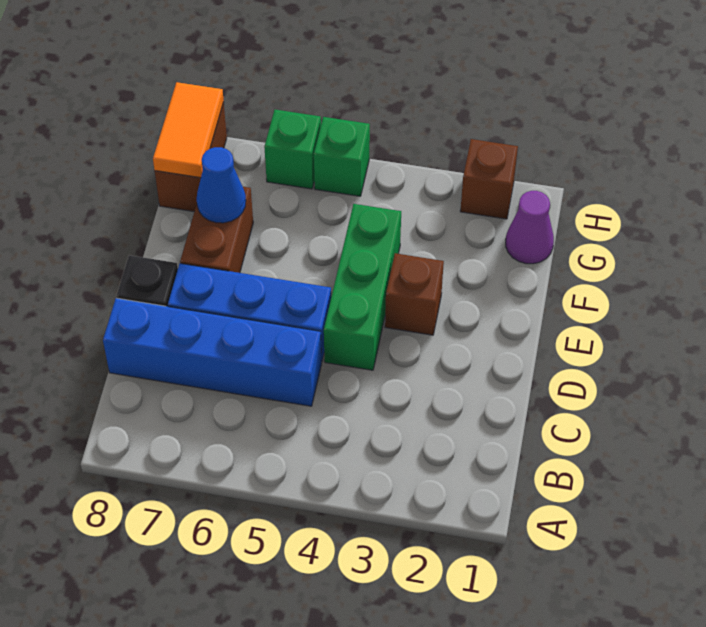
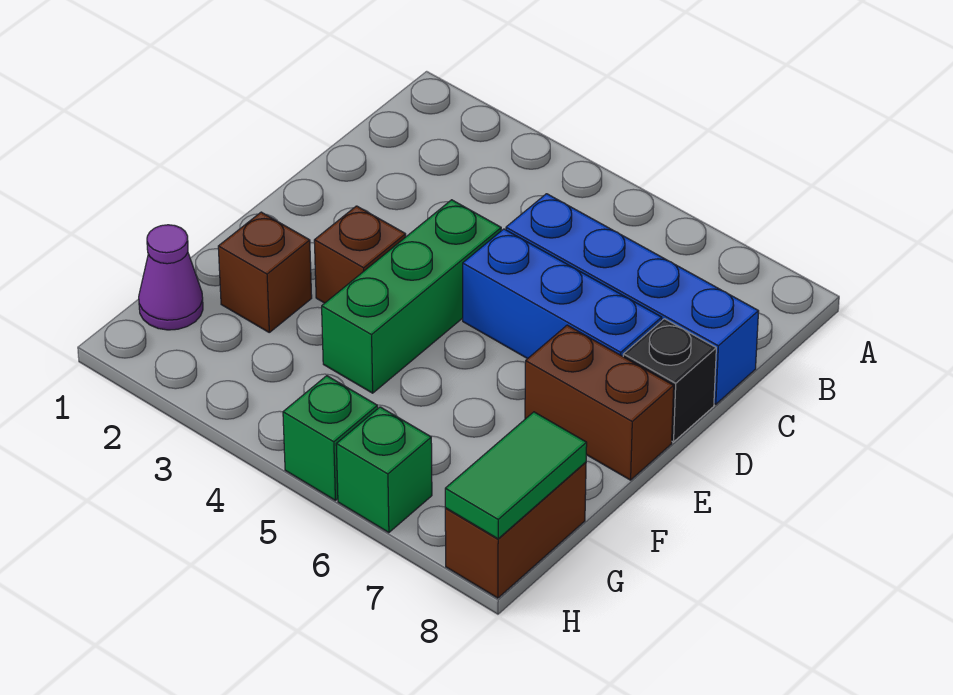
brown brick E7:F7 level 1 -> brown brick E7:E8 level 1
blue cone F7 level 2 -> none
orange tile G8:H8 level 2 -> green tile G8:H8 level 2
brown brick H2 level 1 -> brown brick F2 level 1

